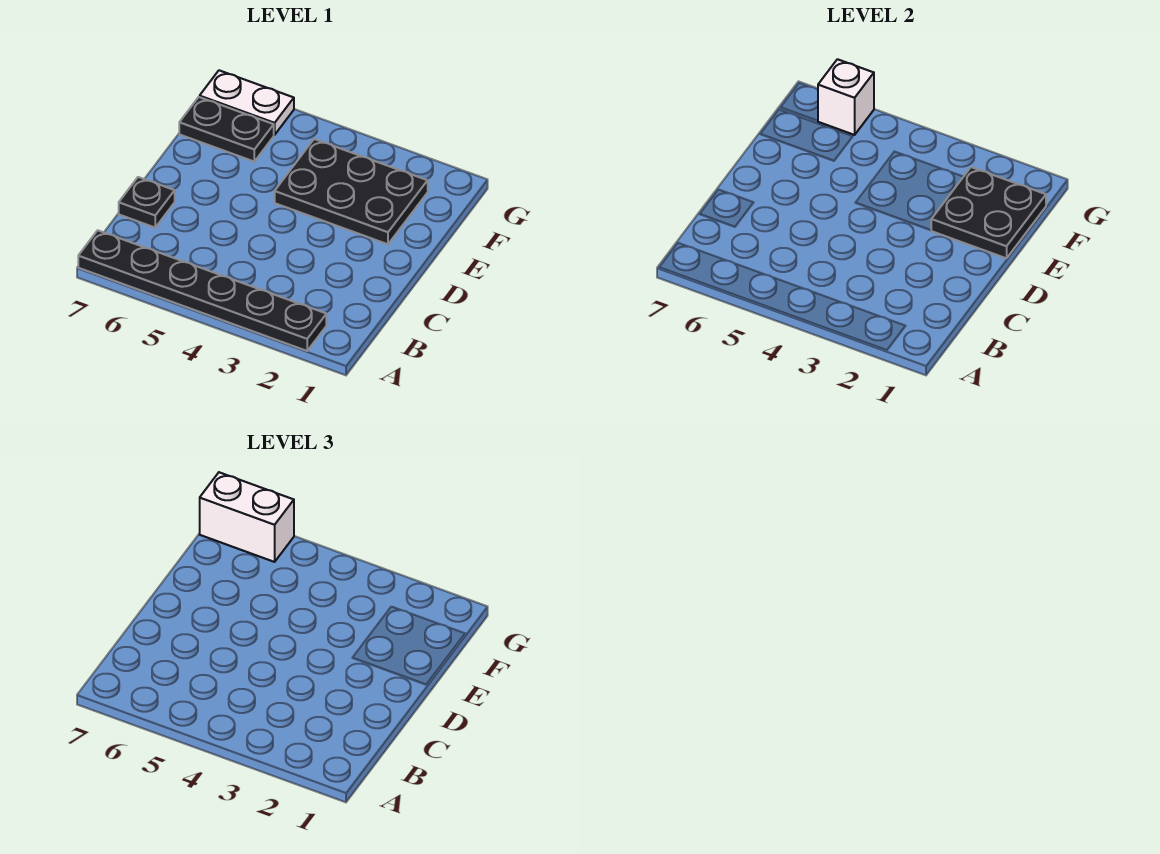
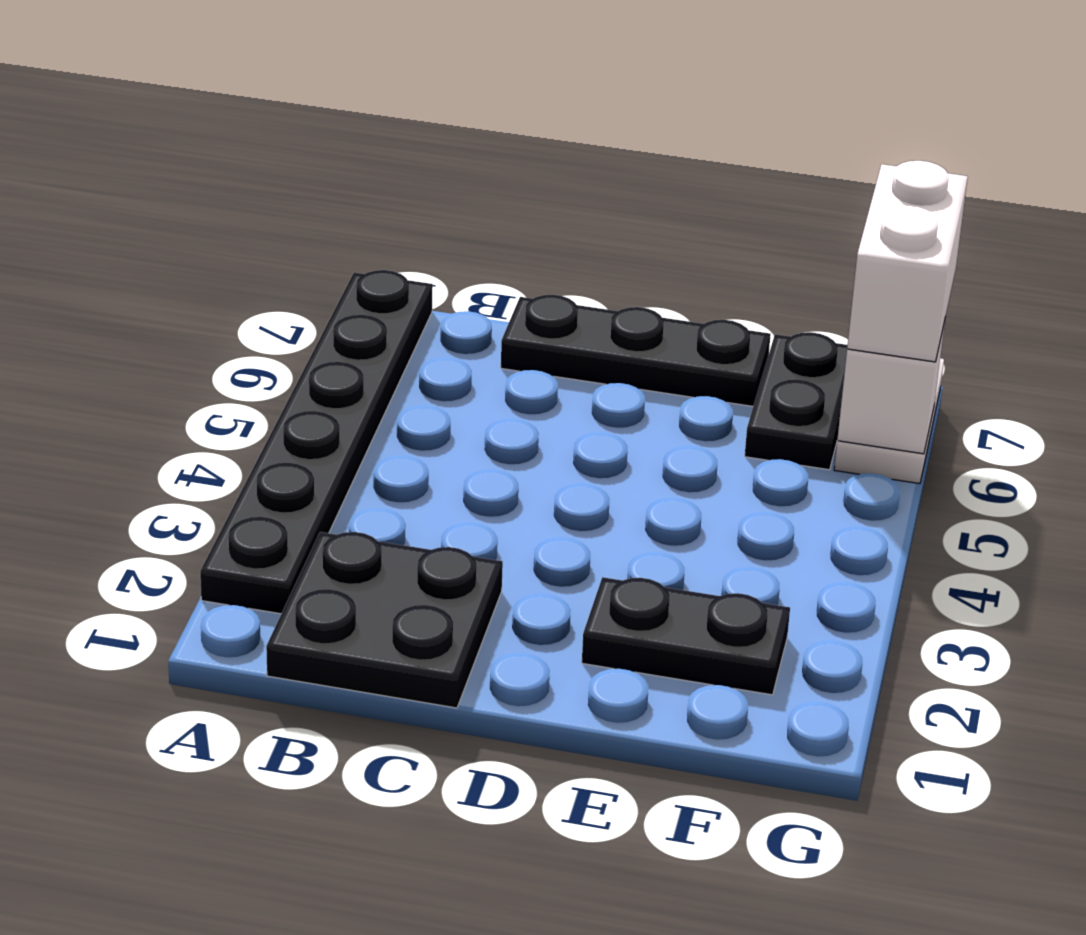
black plate C7 level 1 -> black plate C7:E7 level 1
black plate E1:F2 level 2 -> black plate B1:C2 level 1
black plate E2:F4 level 1 -> black plate E2:F2 level 1

